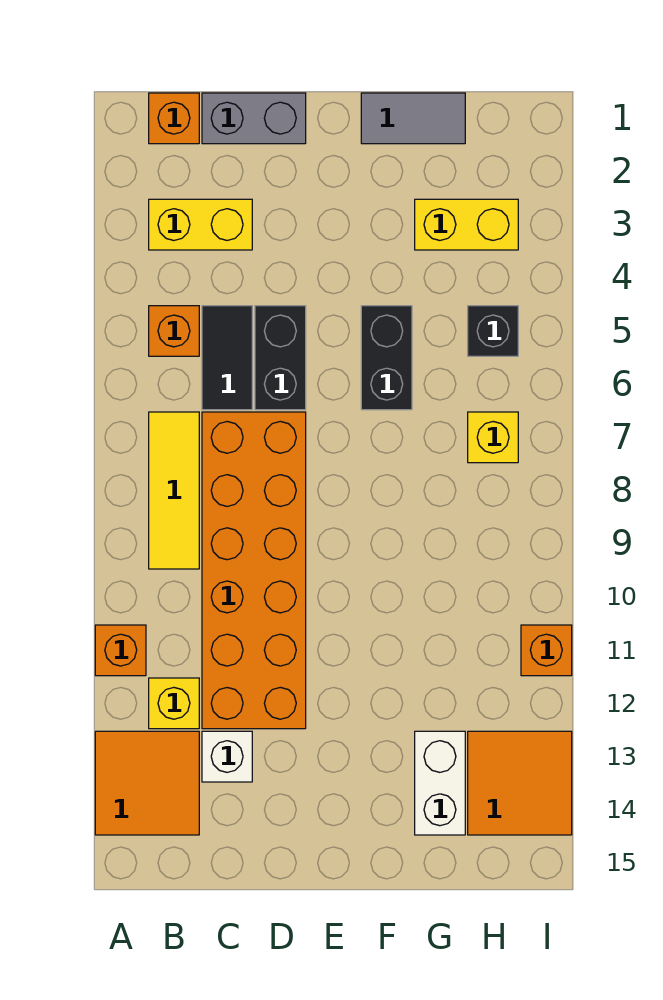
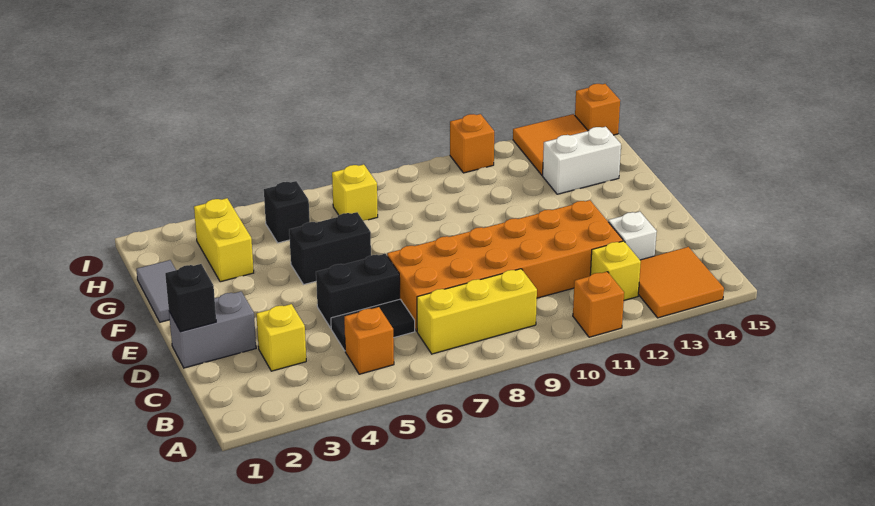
orange brick B1 level 1 -> orange brick I15 level 1
yellow brick B3:C3 level 1 -> yellow brick C3 level 1
yellow tile B7:B9 level 1 -> yellow brick B7:B9 level 1
grey brick C1:D1 level 1 -> grey brick D1:D2 level 1
none -> black brick D1 level 2

